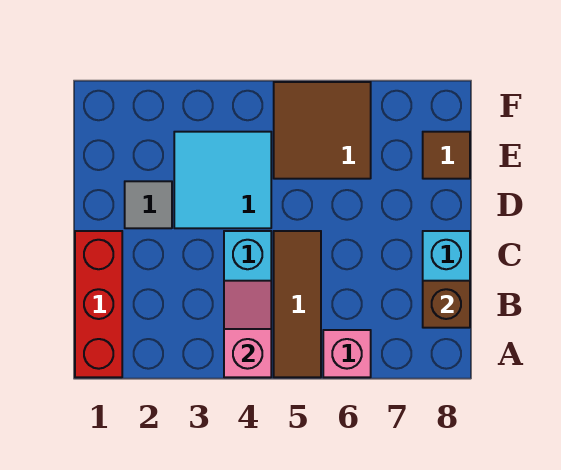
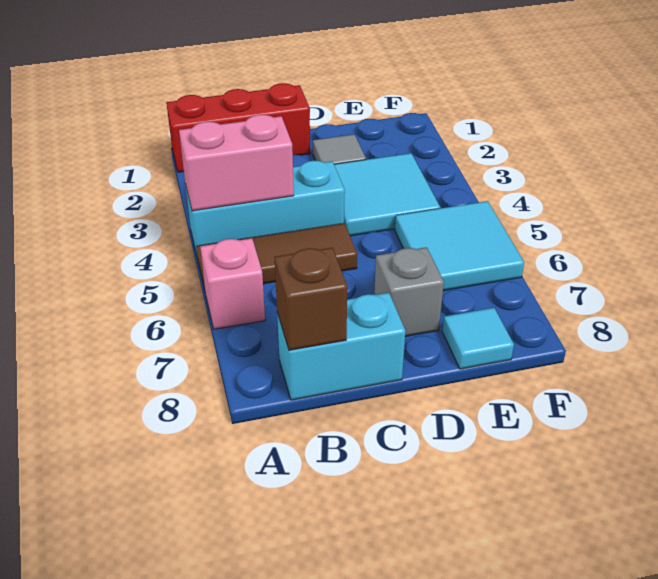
pink slope A4:B4 level 2 top A -> pink brick A4:B4 level 2
none -> grey brick D7 level 1
brown tile E5:F6 level 1 -> cyan tile E5:F6 level 1
brown tile E8 level 1 -> cyan tile E8 level 1

